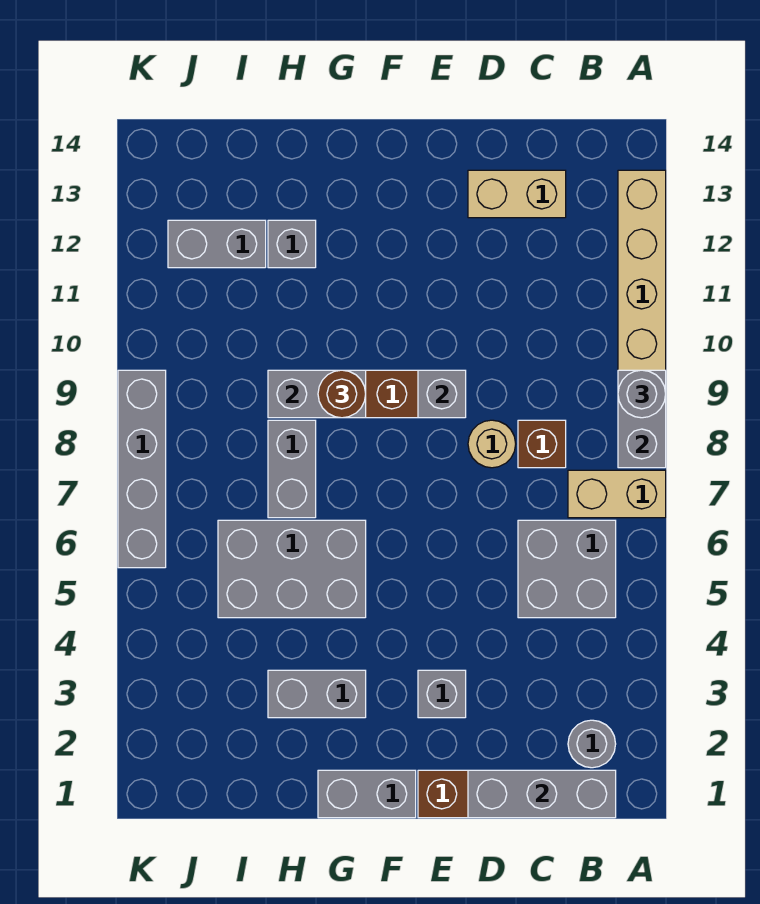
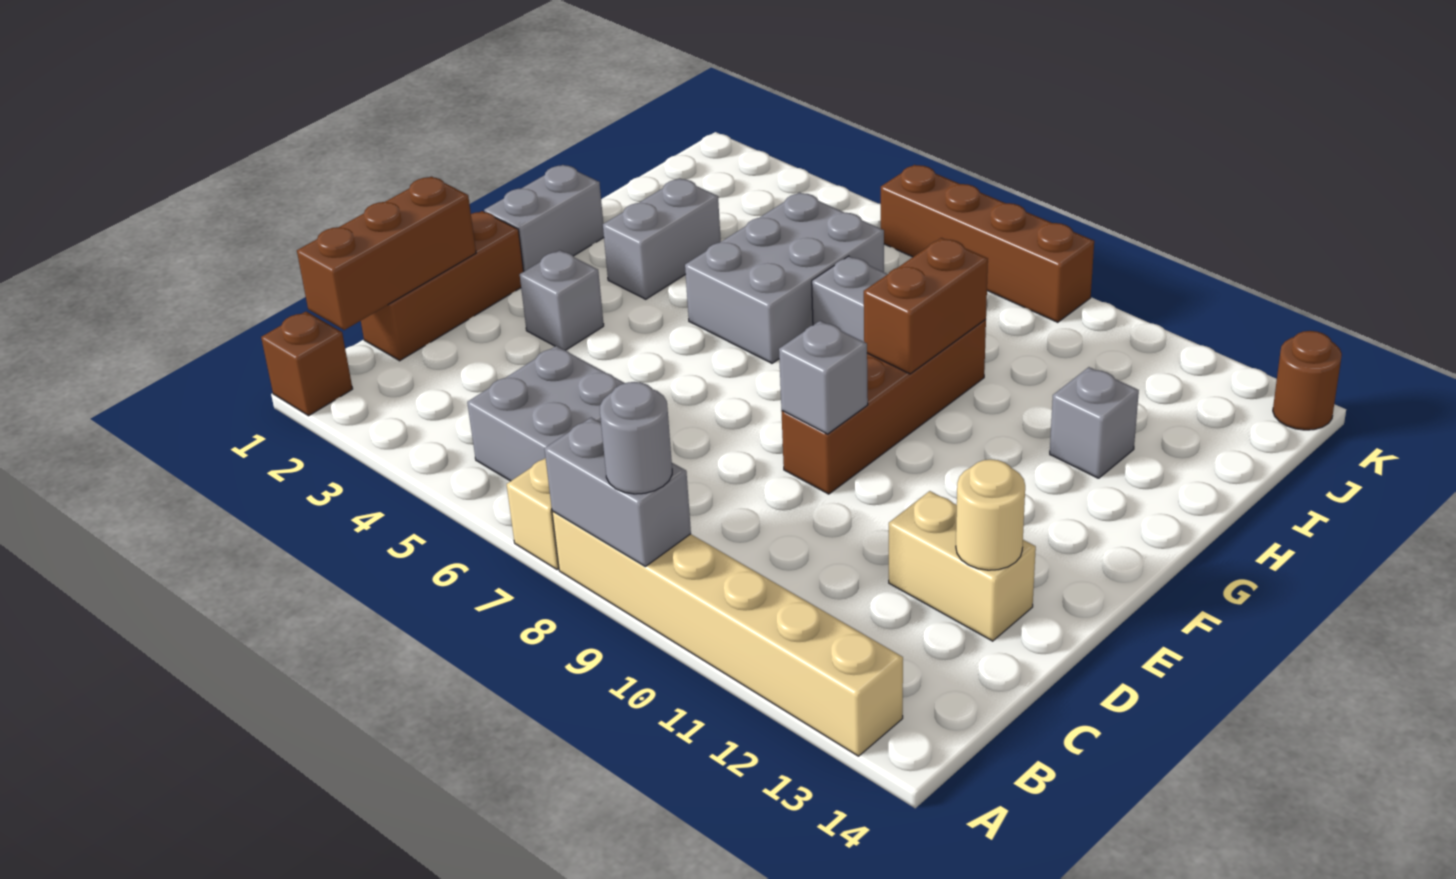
grey brick B1:D1 level 2 -> brown brick B1:D1 level 2
grey round brick B2 level 1 -> none
brown brick C8 level 1 -> brown brick A1 level 1
tan brick C13:D13 level 1 -> tan brick D12:D13 level 1
tan round brick D8 level 1 -> tan round brick D13 level 2
grey brick G9:H9 level 2 -> brown brick G9:H9 level 2
brown round brick G9 level 3 -> brown round brick K14 level 1
grey brick I12:J12 level 1 -> none
grey brick K6:K9 level 1 -> brown brick K6:K9 level 1

